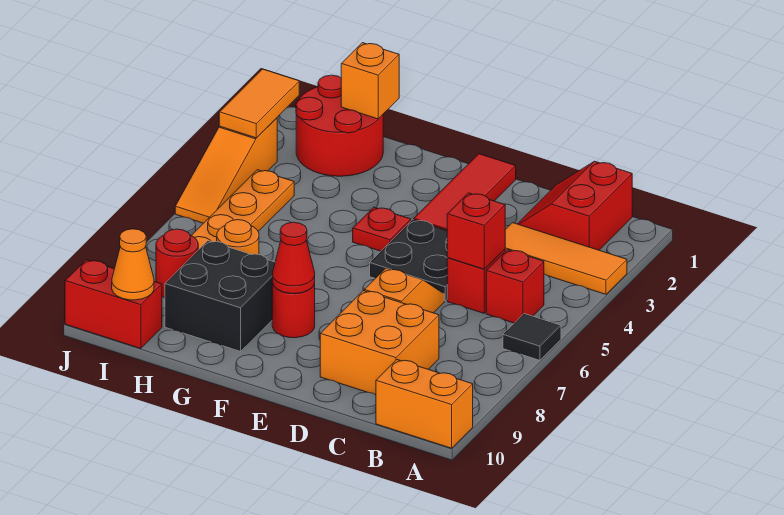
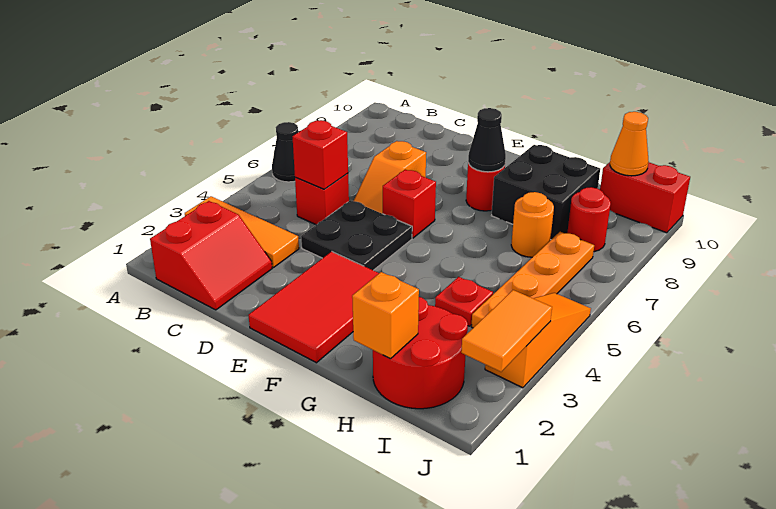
black tile A6 level 1 -> black cone A6 level 1
orange brick A10:B10 level 1 -> none
red brick B5 level 1 -> red brick E6 level 1
orange brick C8:D9 level 1 -> none
red tile E1:E3 level 1 -> red tile E1:F3 level 1
red plate F4 level 1 -> red plate H4 level 1
red cone F8 level 2 -> black cone F8 level 2

